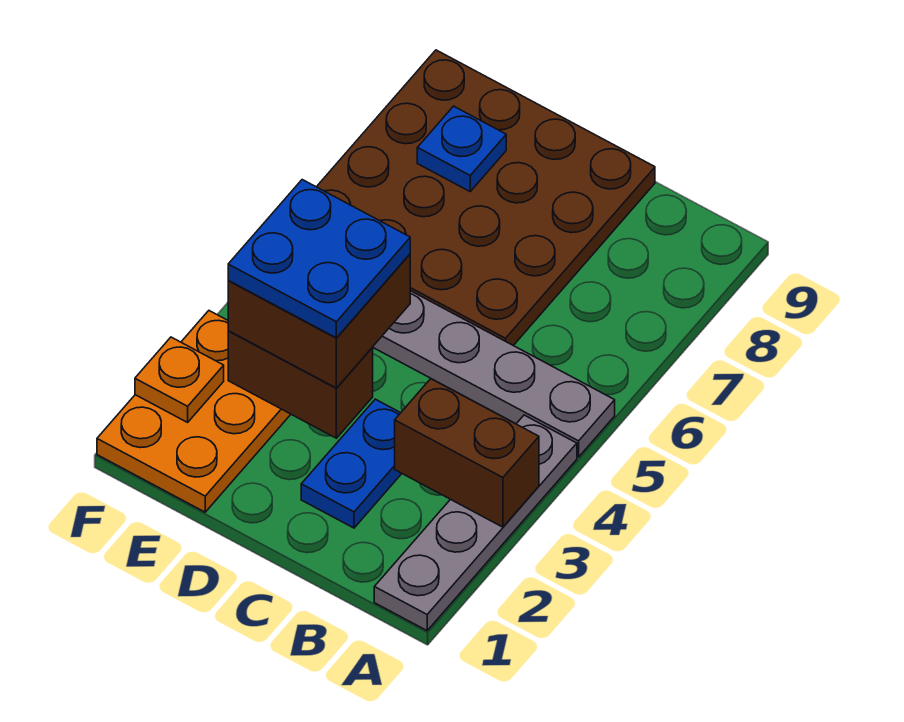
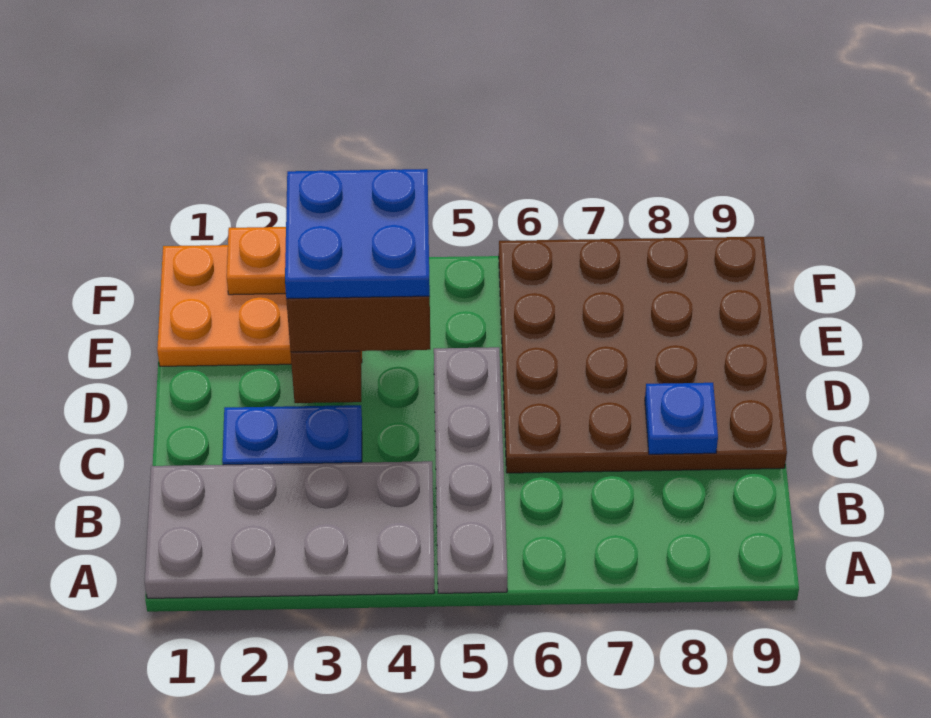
grey plate A1:A4 level 1 -> grey plate A1:B4 level 1
brown brick A3:B3 level 2 -> none
blue plate E8 level 2 -> blue plate C8 level 2

